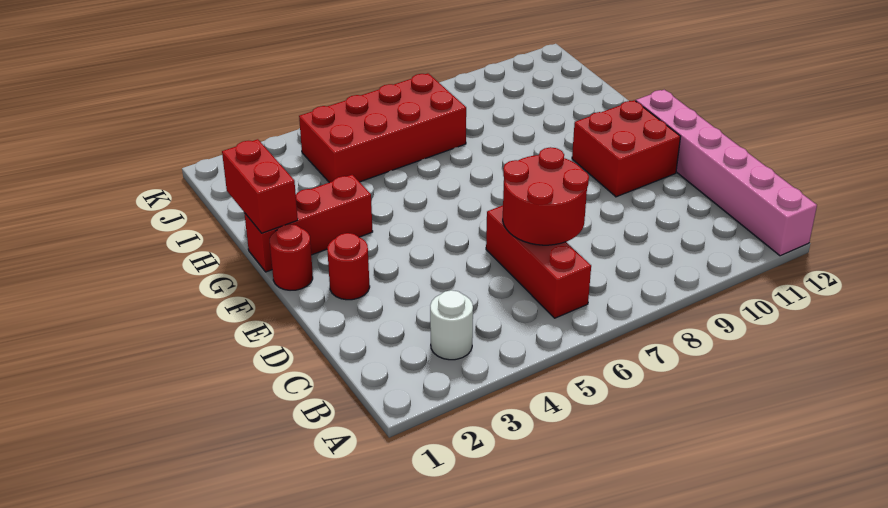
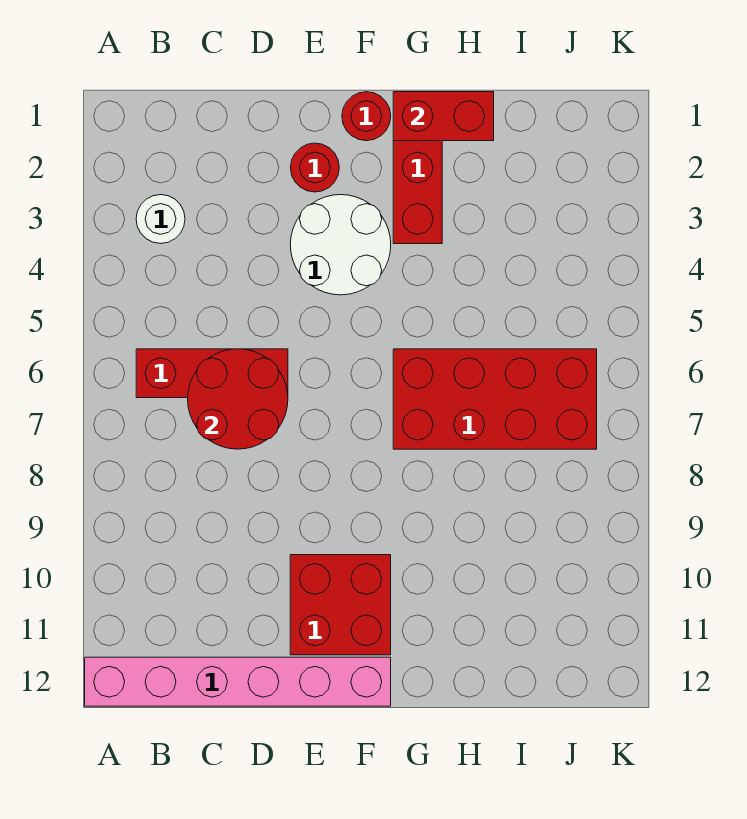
none -> white round brick E3:F4 level 1
red brick I4:J7 level 1 -> red brick G6:J7 level 1

